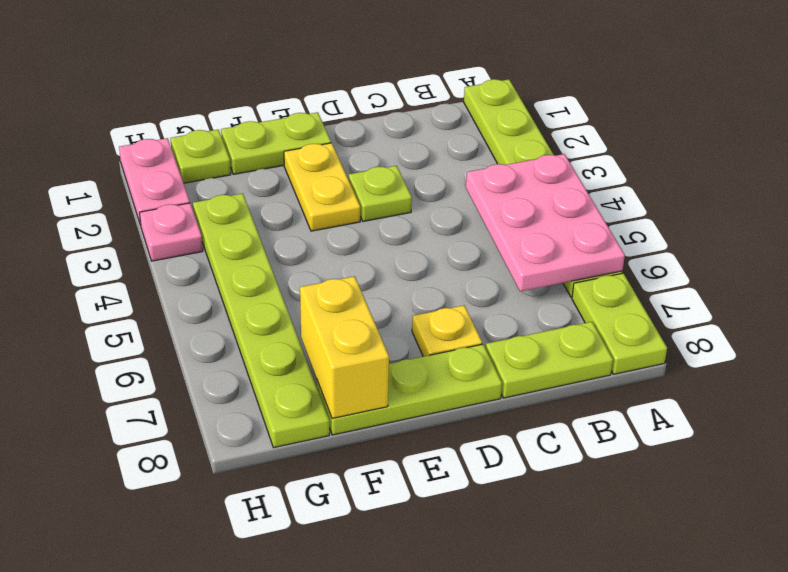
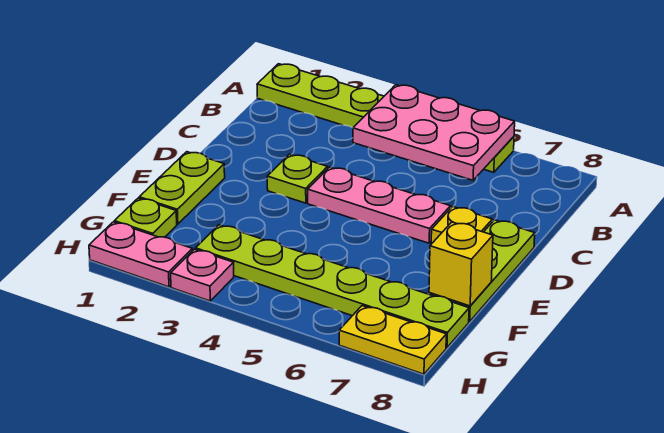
lime plate A7:A8 level 1 -> none
lime plate B8:C8 level 1 -> none
none -> pink plate D4:D6 level 1
yellow plate E2:E3 level 1 -> yellow plate H7:H8 level 1
yellow brick F7:F8 level 2 -> yellow brick F8 level 2

